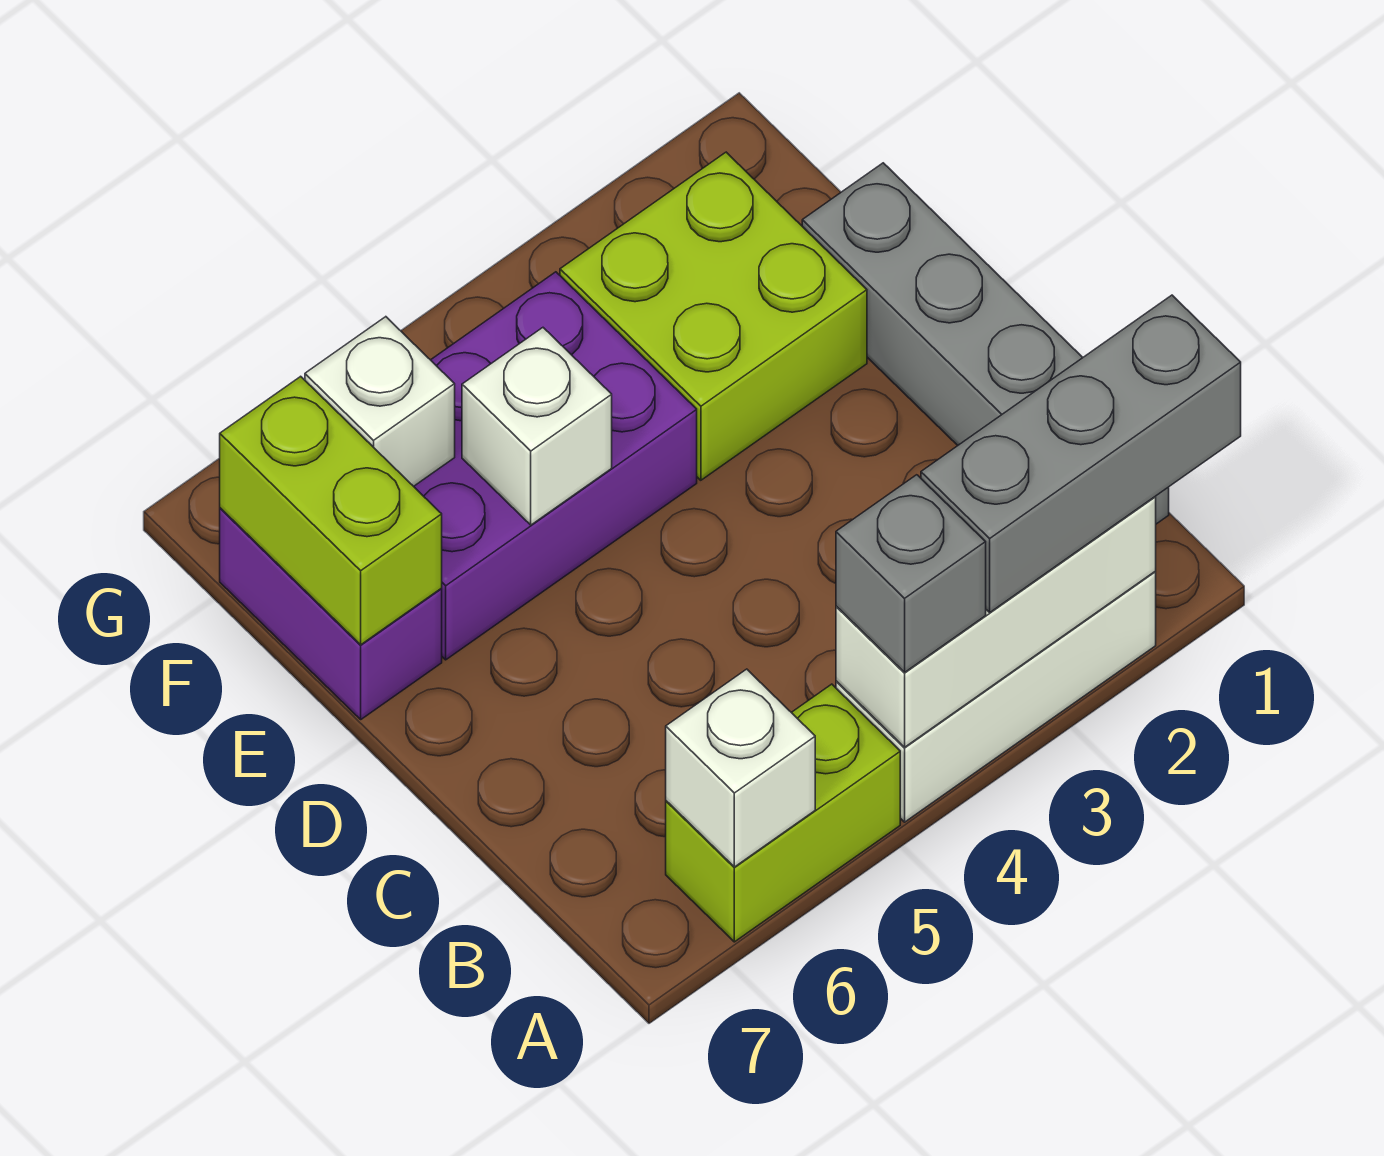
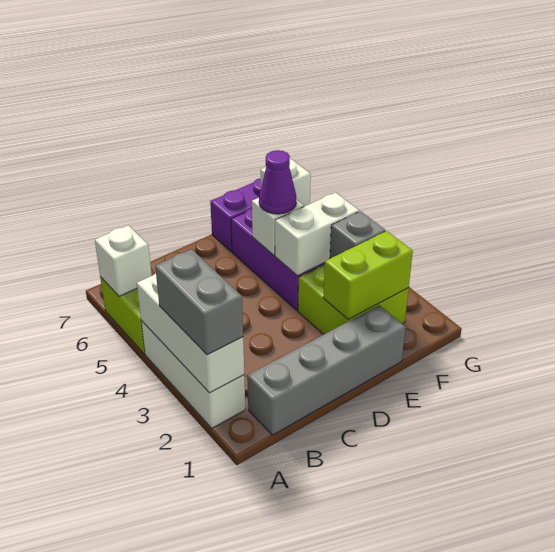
grey brick A1:A3 level 3 -> grey brick A2:A3 level 3
grey brick A4 level 3 -> grey brick F3 level 2
none -> white brick E4:F4 level 2
none -> purple cone E5 level 3
lime brick E7:F7 level 2 -> lime brick E2:F2 level 2

